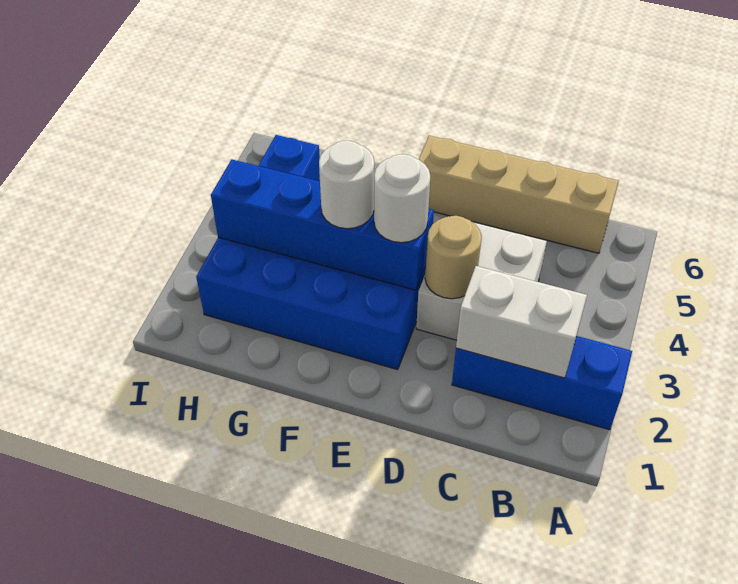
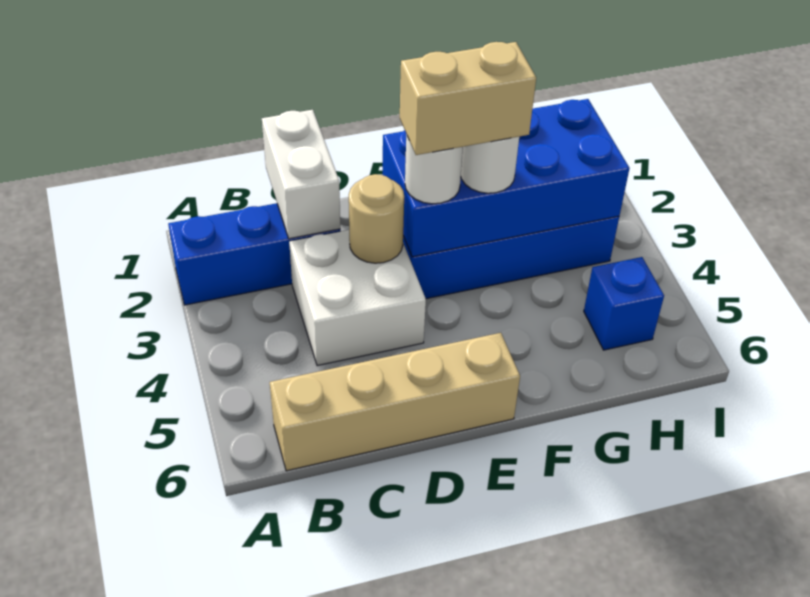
white brick B2:C2 level 2 -> white brick C1:C2 level 2
blue brick E3:H3 level 2 -> blue brick E2:H3 level 2
none -> tan brick E3:F3 level 4

